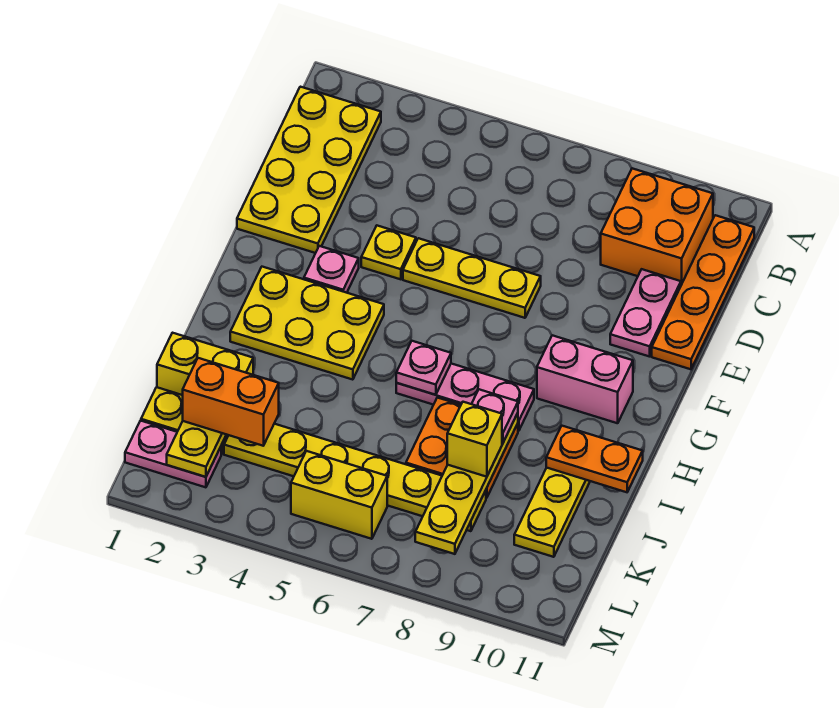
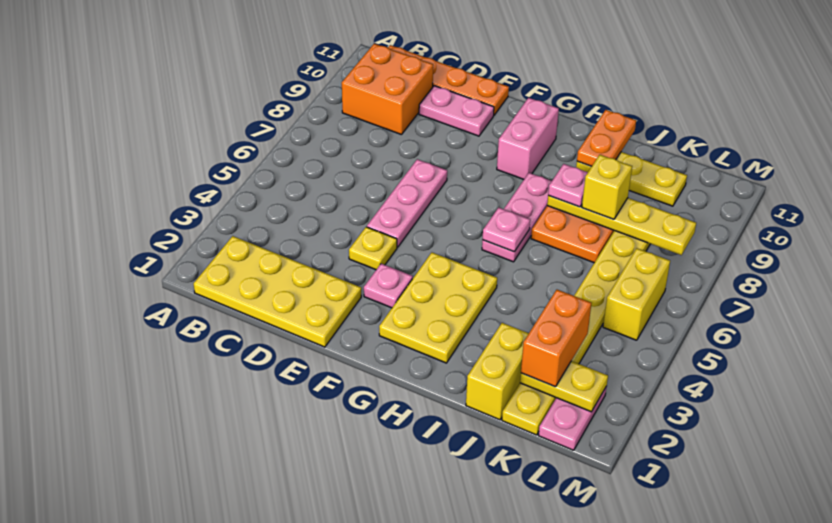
yellow plate E5:E7 level 1 -> pink plate E5:E7 level 1

